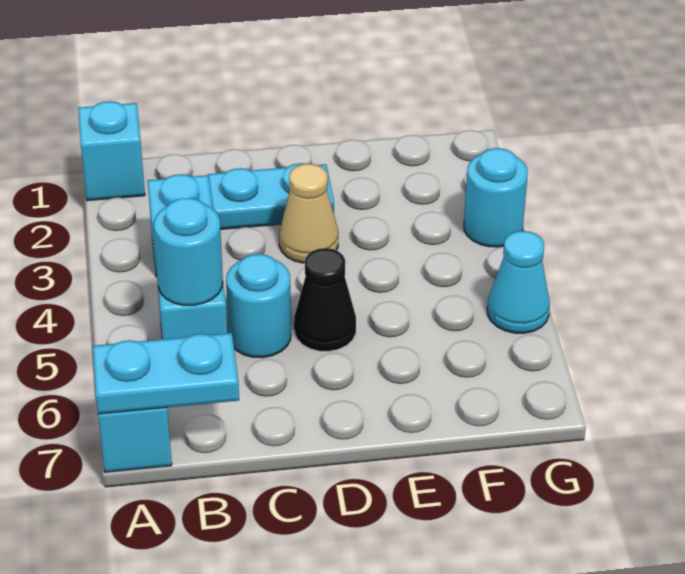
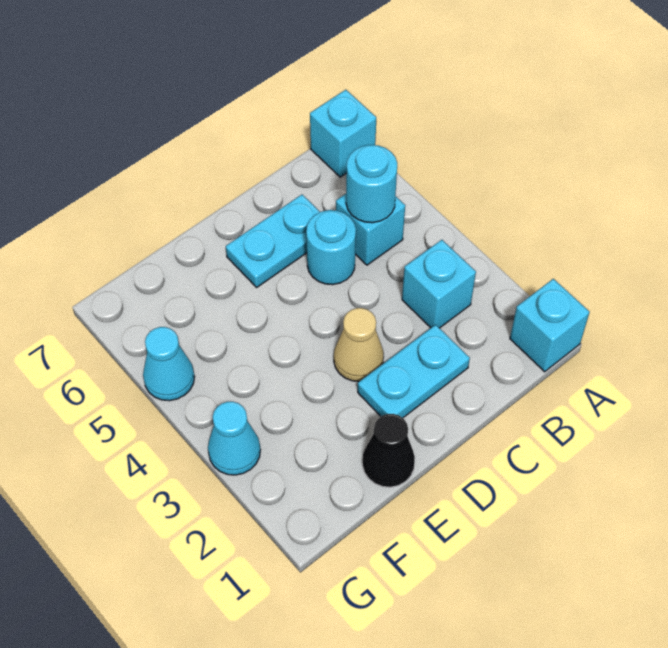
cyan plate A7:B7 level 2 -> cyan plate C6:D6 level 1
black cone D5 level 1 -> black cone E1 level 1
cyan round brick G3 level 1 -> cyan cone G3 level 1

